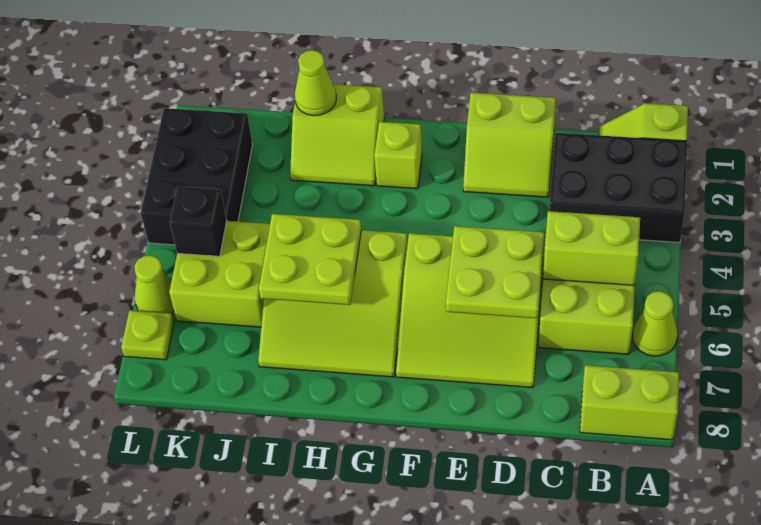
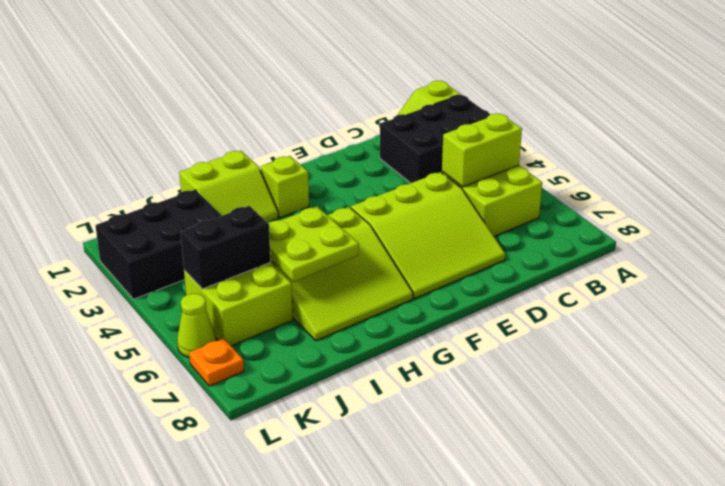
lime cone A6 level 1 -> none
lime brick A8:B8 level 1 -> none
lime slope D1:E2 level 1 top 1 -> none
lime plate D5:E6 level 2 -> none
lime cone I1 level 2 -> none
black brick K2:L4 level 1 -> black brick J2:L3 level 1
black brick K5 level 2 -> black brick J5:K5 level 2
lime plate L7 level 1 -> orange plate L7 level 1

